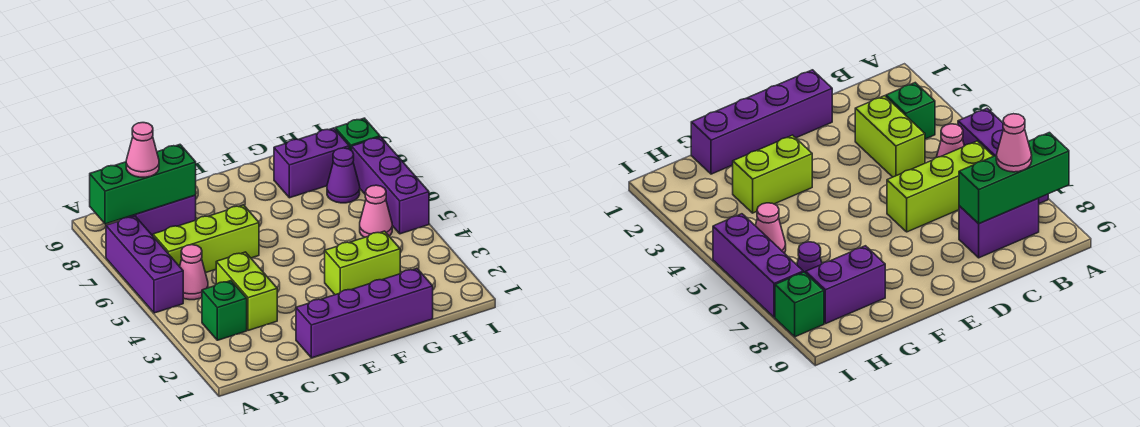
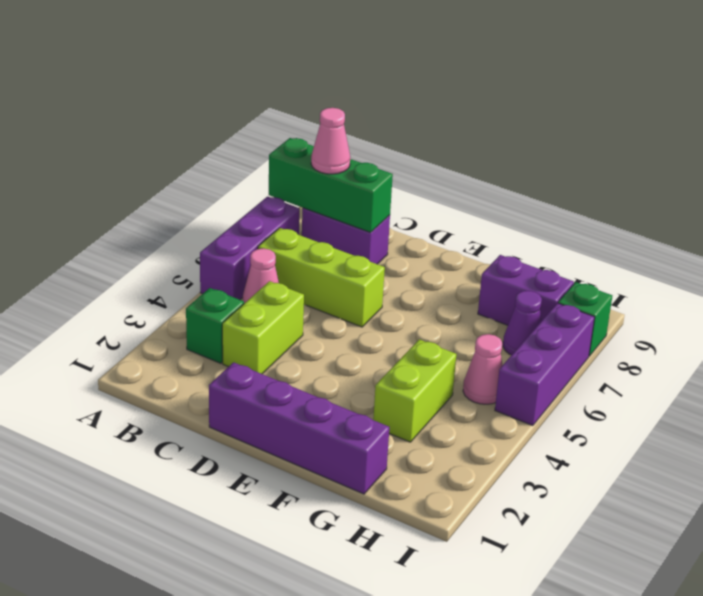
lime brick F3:G3 level 1 -> lime brick G3:G4 level 1

